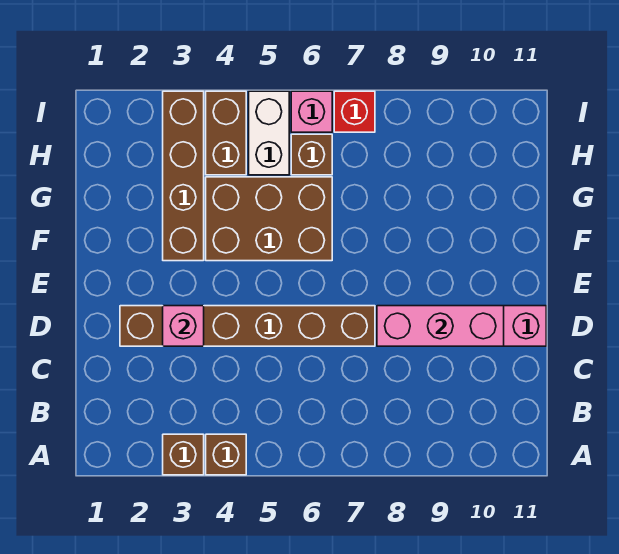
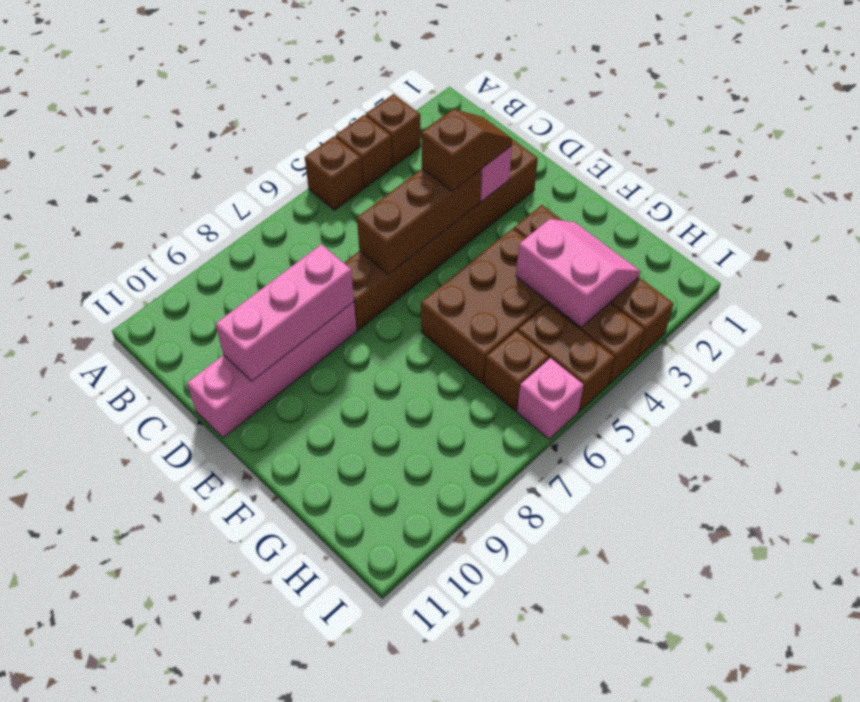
none -> brown brick A5 level 1
none -> brown slope D3:D4 level 3 top 4
none -> brown brick D4:D6 level 2
none -> pink slope G3:H4 level 2 top 4
white brick H5:I5 level 1 -> brown brick H5:I5 level 1
red brick I7 level 1 -> none

